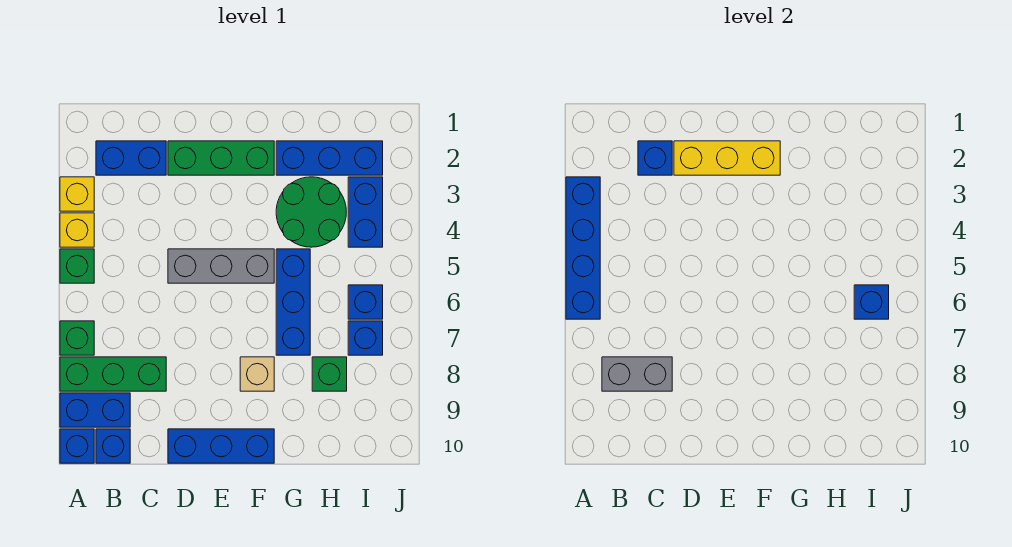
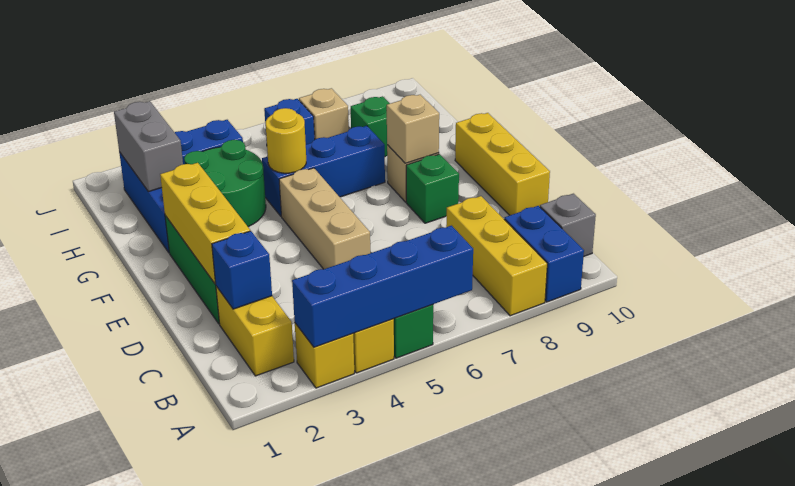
green brick A7 level 1 -> green brick E8 level 1
green brick A8:C8 level 1 -> yellow brick A8:C8 level 1
blue brick A10 level 1 -> none
blue brick B2:C2 level 1 -> yellow brick B2:C2 level 1
grey brick B8:C8 level 2 -> grey brick H2:I2 level 2
blue brick B10 level 1 -> grey brick B10 level 1
grey brick D5:F5 level 1 -> tan brick D5:F5 level 1
blue brick D10:F10 level 1 -> yellow brick D10:F10 level 1
none -> tan brick F8 level 2
none -> yellow round brick G5 level 2
blue brick I6 level 2 -> none
blue brick I7 level 1 -> tan brick I7 level 1

